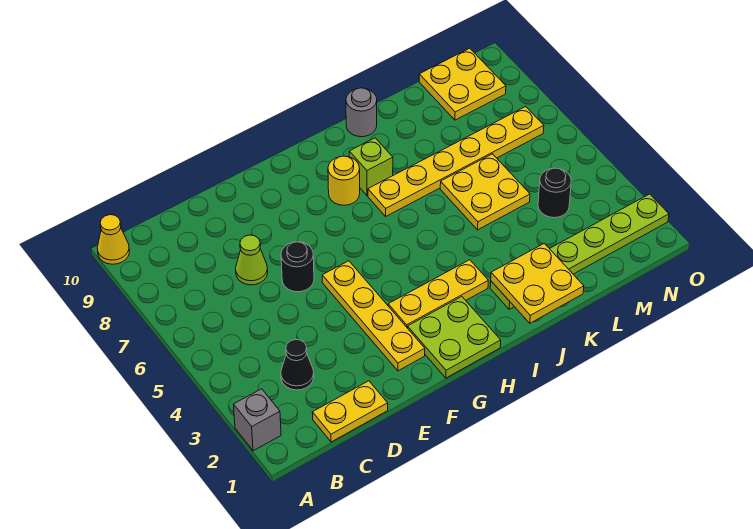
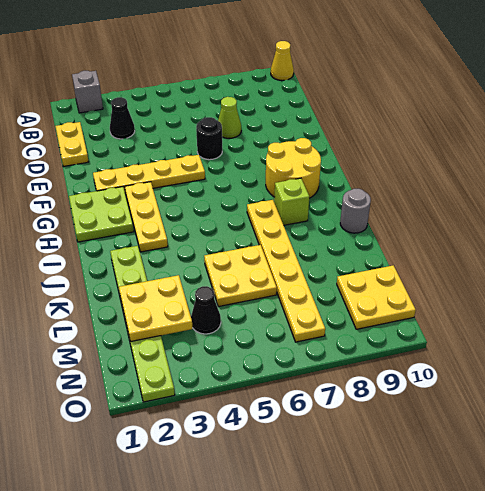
yellow round brick H8 level 1 -> yellow round brick G8:H9 level 1
yellow plate J1:K2 level 2 -> yellow plate L2:M3 level 2
black round brick M4 level 1 -> black cone M4 level 1

